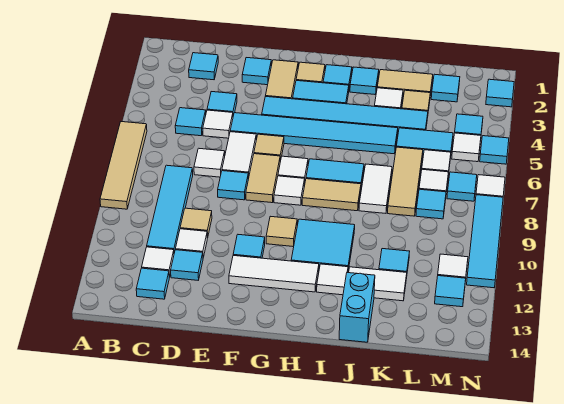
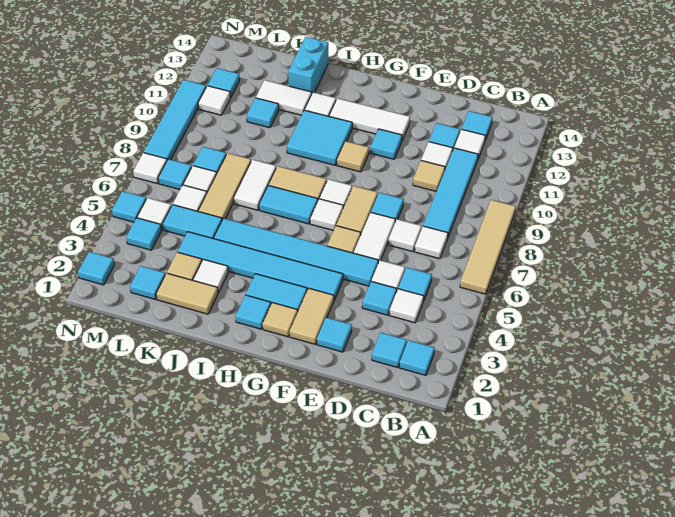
none -> white tile C4 level 1
none -> white tile C7 level 1
cyan tile I2 level 1 -> cyan tile B2 level 1

